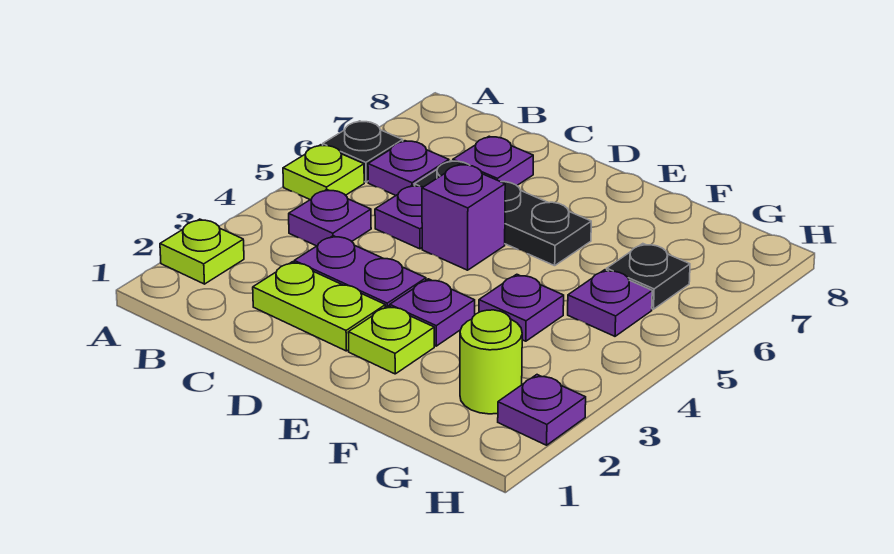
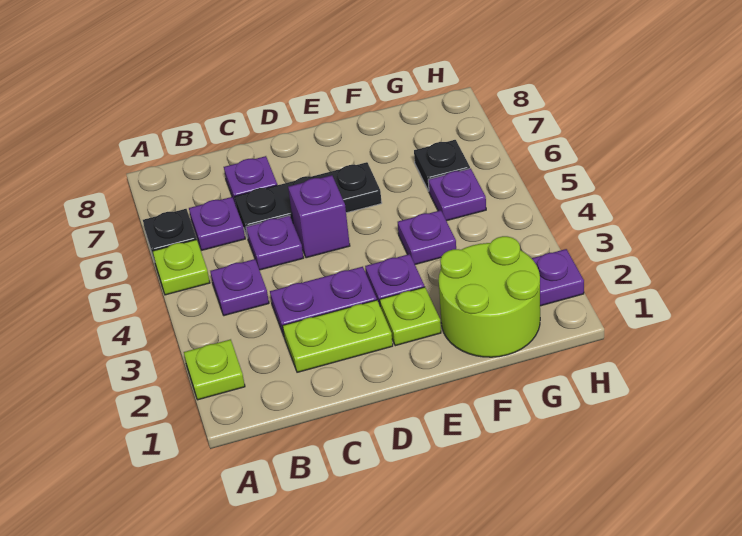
lime round brick G2 level 1 -> lime round brick F1:G2 level 1

